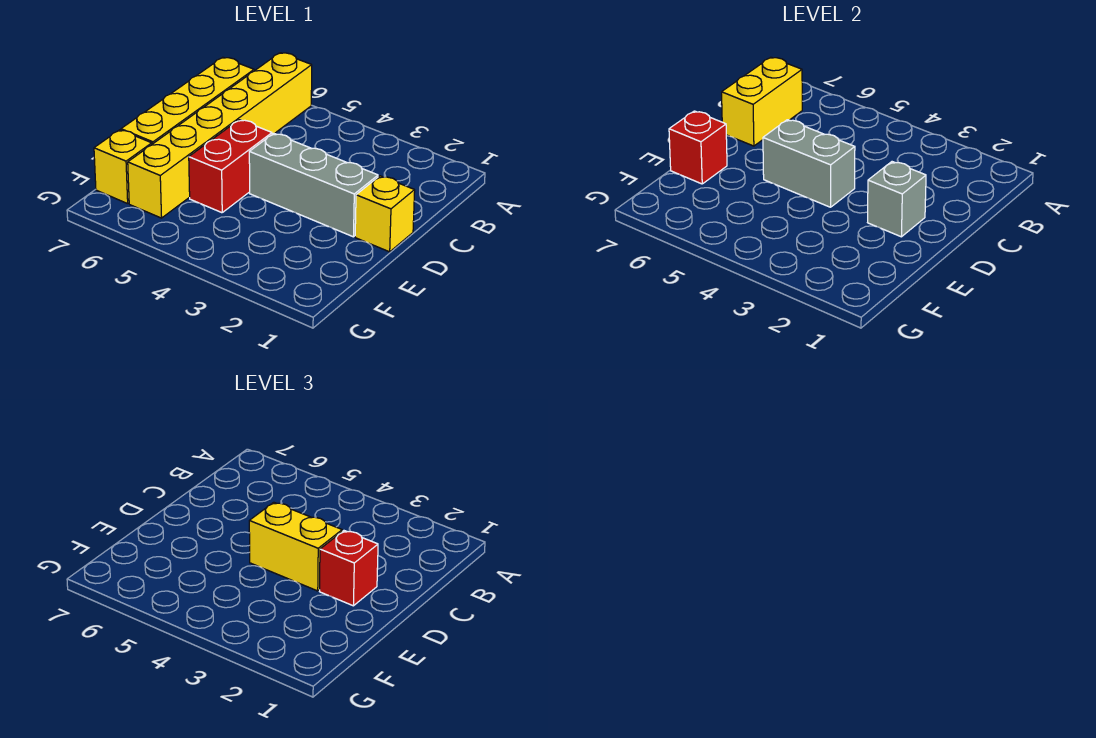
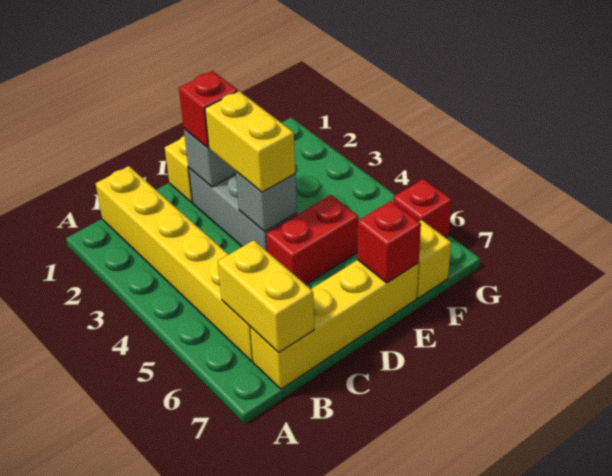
yellow brick A6:F6 level 1 -> yellow brick B1:B6 level 1
yellow brick B7:C7 level 2 -> yellow brick B6:B7 level 2
grey brick D4:D5 level 2 -> grey brick D4 level 2
none -> red brick G6 level 1

